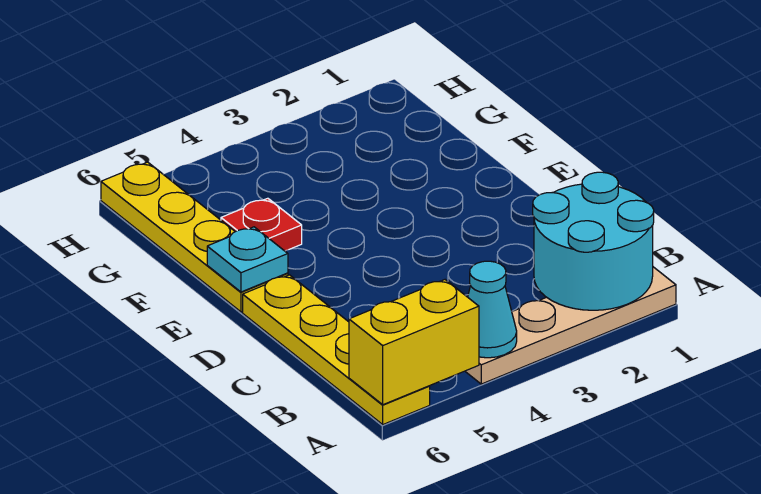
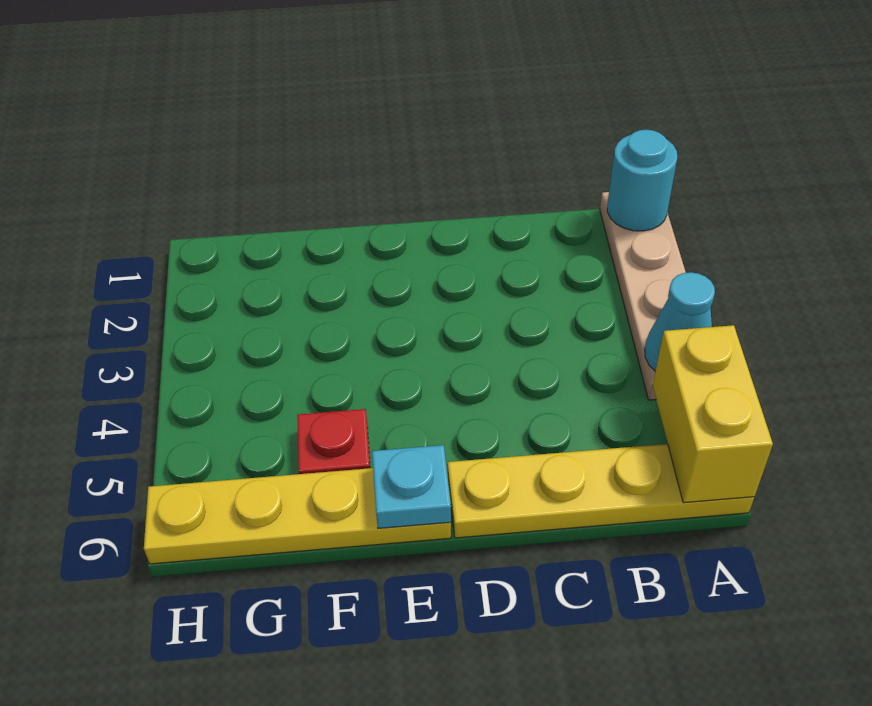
cyan round brick A1:B2 level 2 -> cyan round brick A1 level 2

